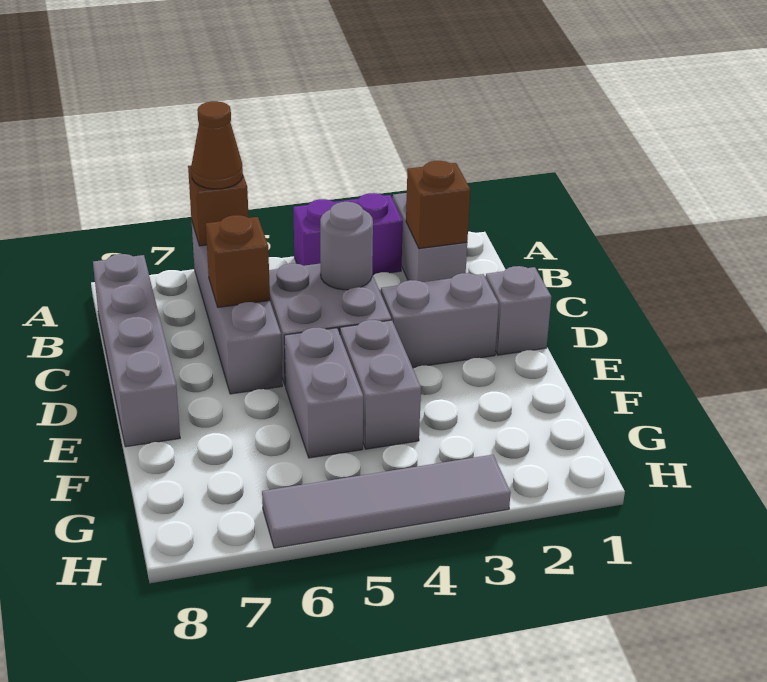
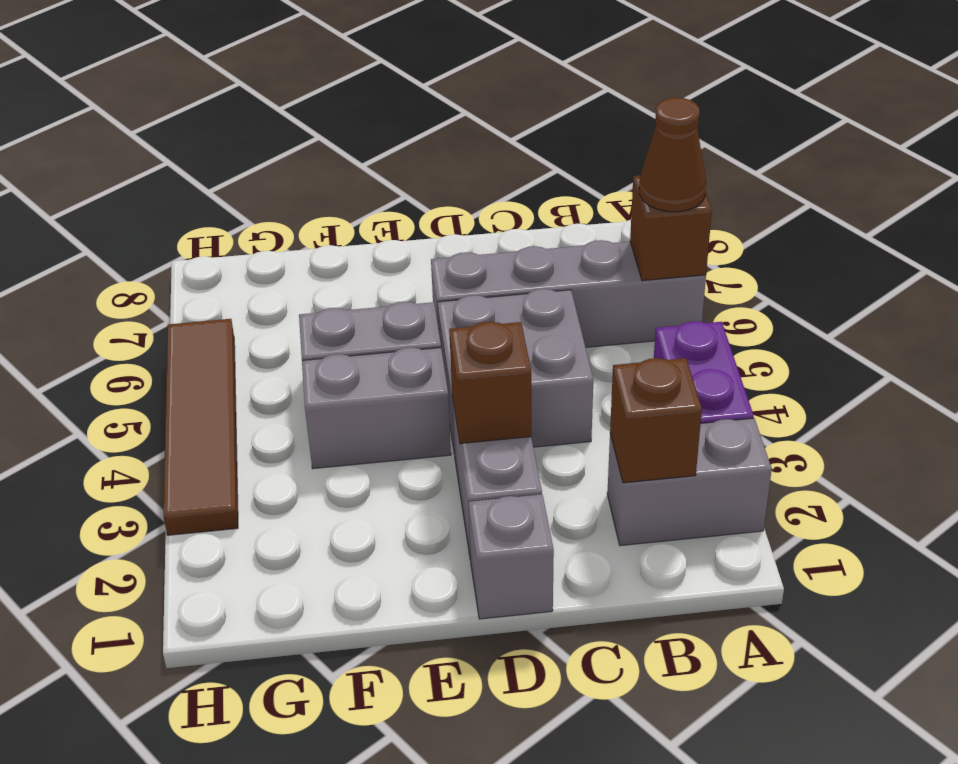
grey brick B8:E8 level 1 -> none
grey round brick C4 level 2 -> none
brown brick C6 level 2 -> brown brick D3 level 2
grey tile H3:H6 level 1 -> brown tile H3:H6 level 1

